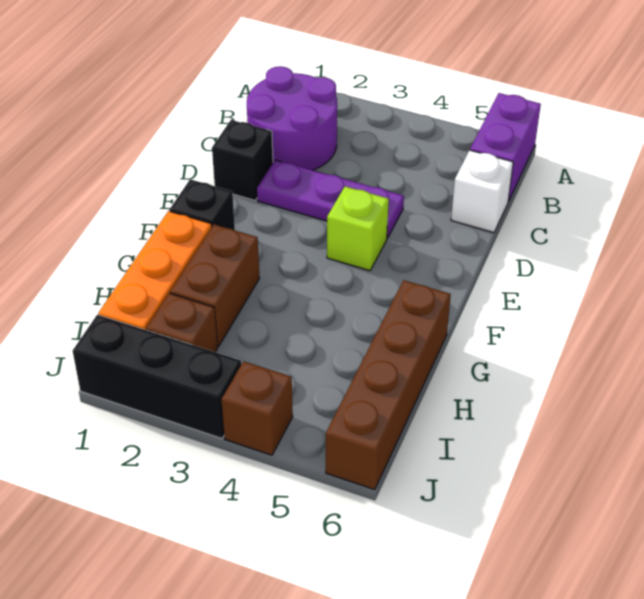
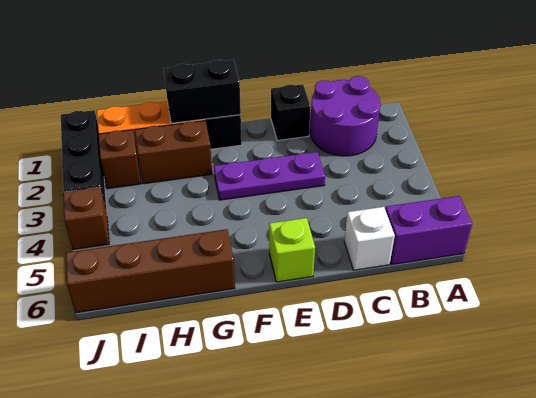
purple plate D2:D4 level 1 -> purple plate D3:F3 level 1
lime brick E4 level 1 -> lime brick E6 level 1
none -> black brick F1:G1 level 2

